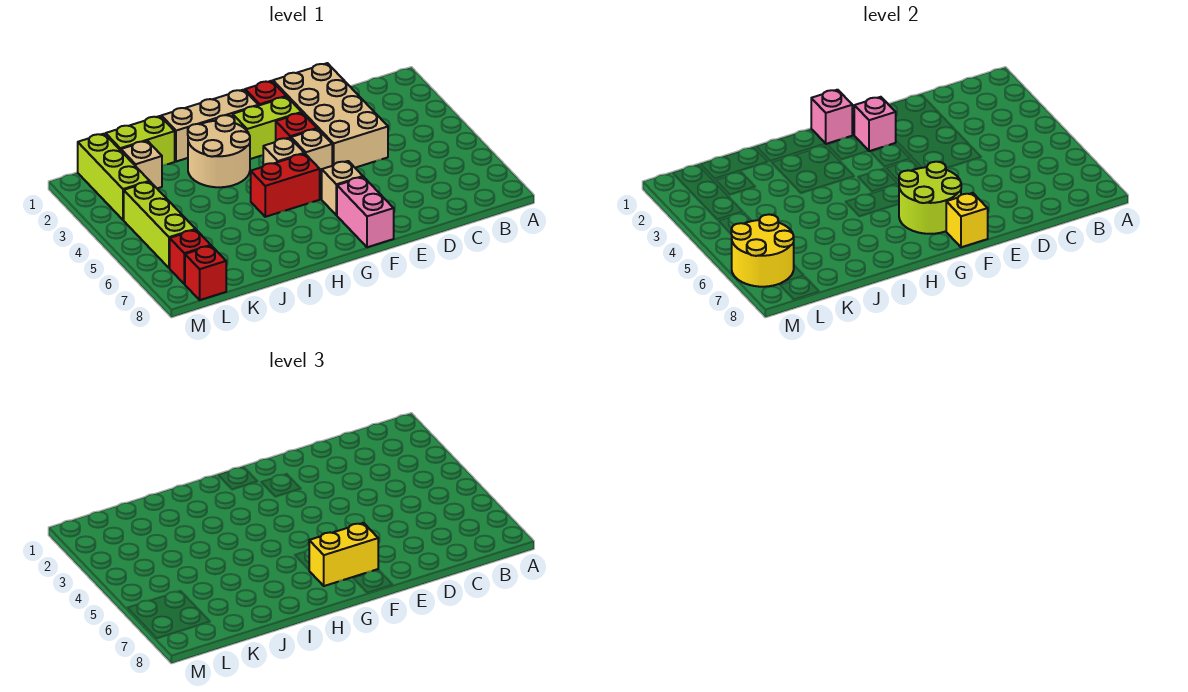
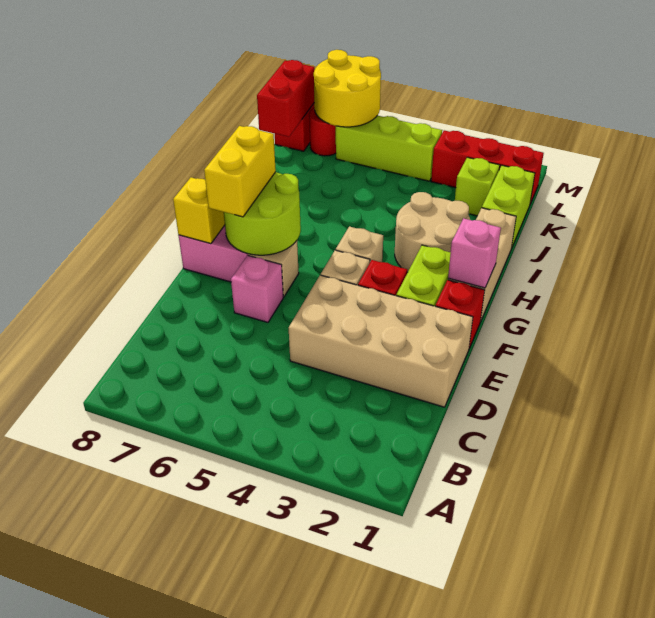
pink brick F2 level 2 -> pink brick E6 level 1
red brick G5:H5 level 1 -> red brick K8:L8 level 2
tan brick K2 level 1 -> lime brick K2 level 1
lime brick L1:L3 level 1 -> red brick L1:L3 level 1
red brick L7 level 1 -> red round brick L7 level 1

